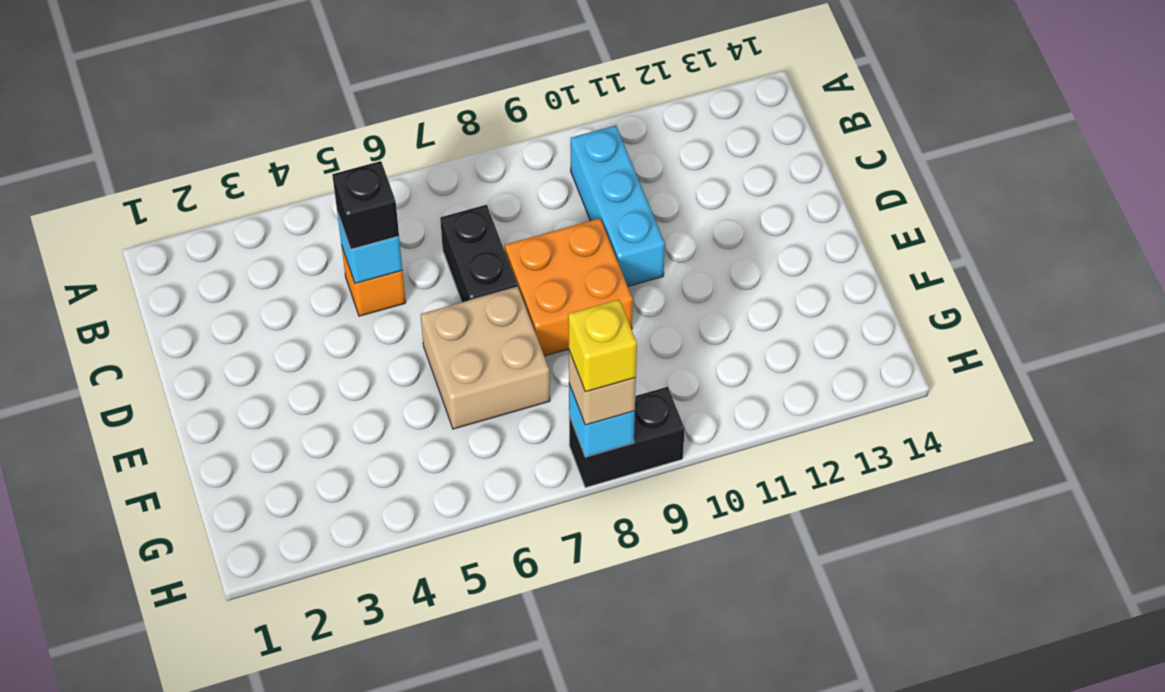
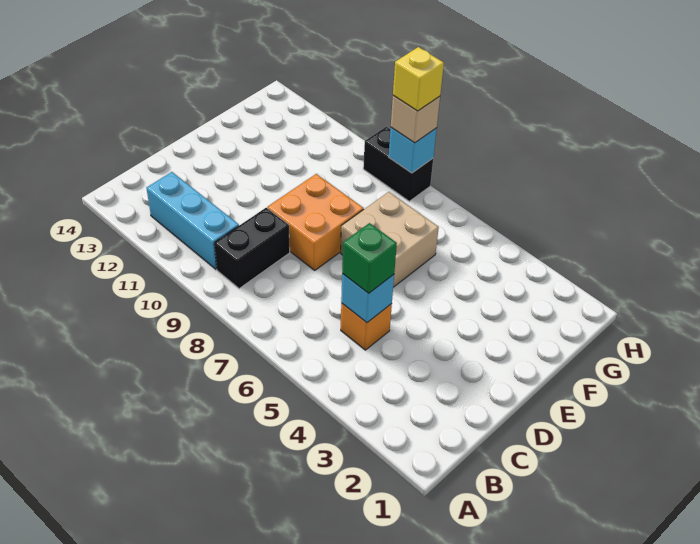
cyan brick B10:D10 level 1 -> cyan brick B10:B12 level 1
black brick C5 level 3 -> green brick C5 level 3
black brick C7:D7 level 1 -> black brick B9:C9 level 1

